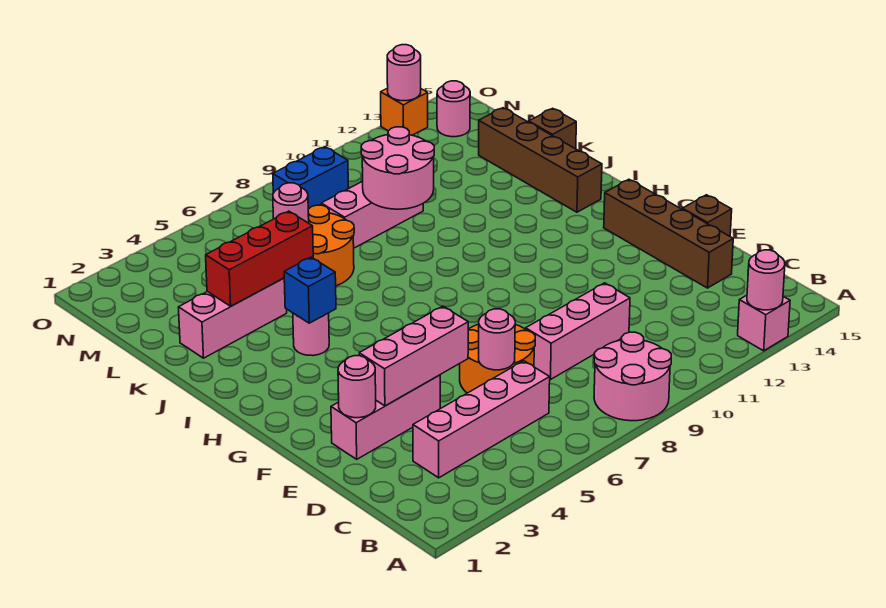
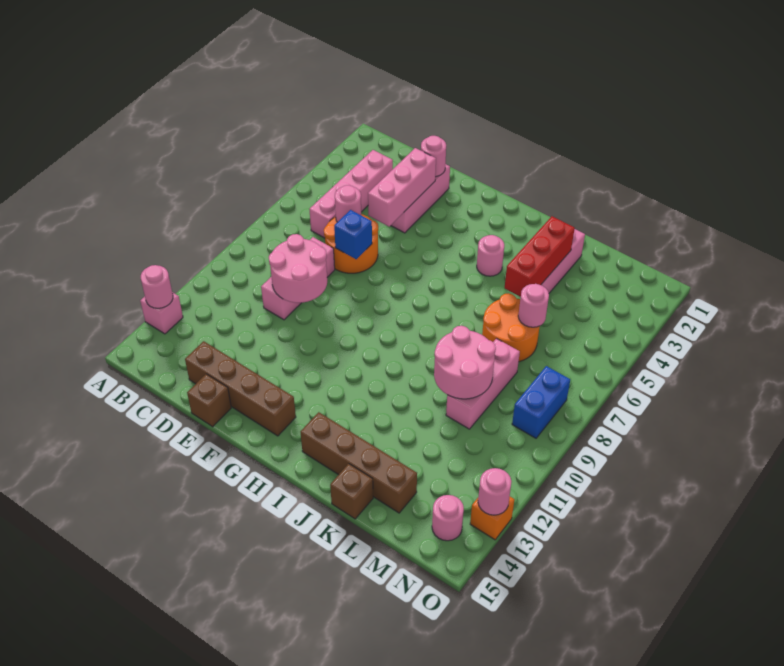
pink round brick A8:B9 level 1 -> pink round brick D9:E10 level 2
blue brick I4 level 2 -> blue brick E7 level 2

